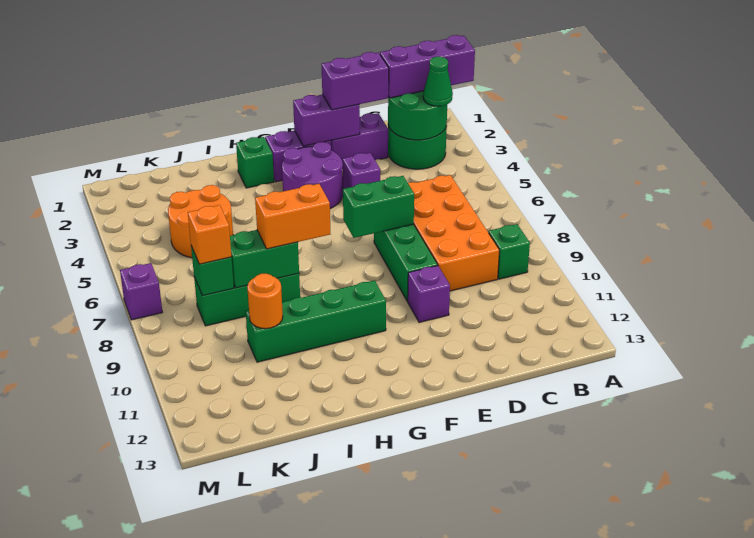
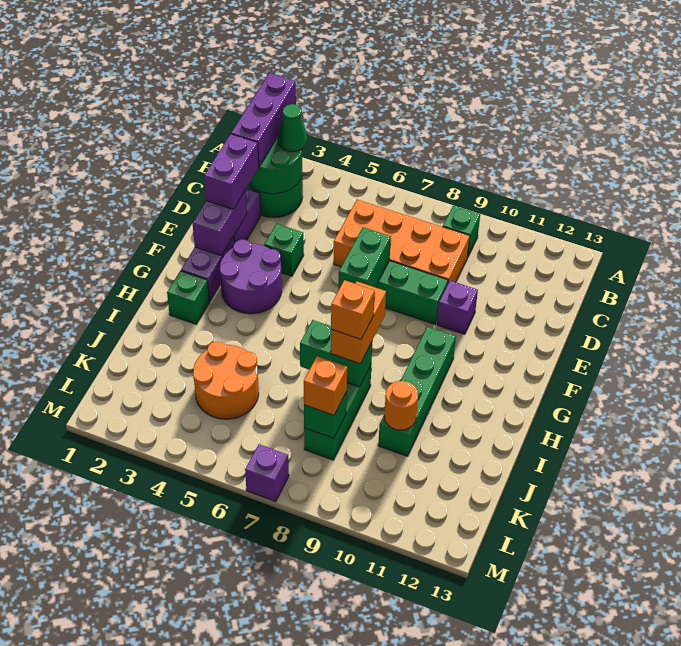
purple brick E4 level 1 -> green brick E4 level 1
green brick I8:J8 level 2 -> green brick I7:I8 level 2
none -> orange brick I8 level 4

